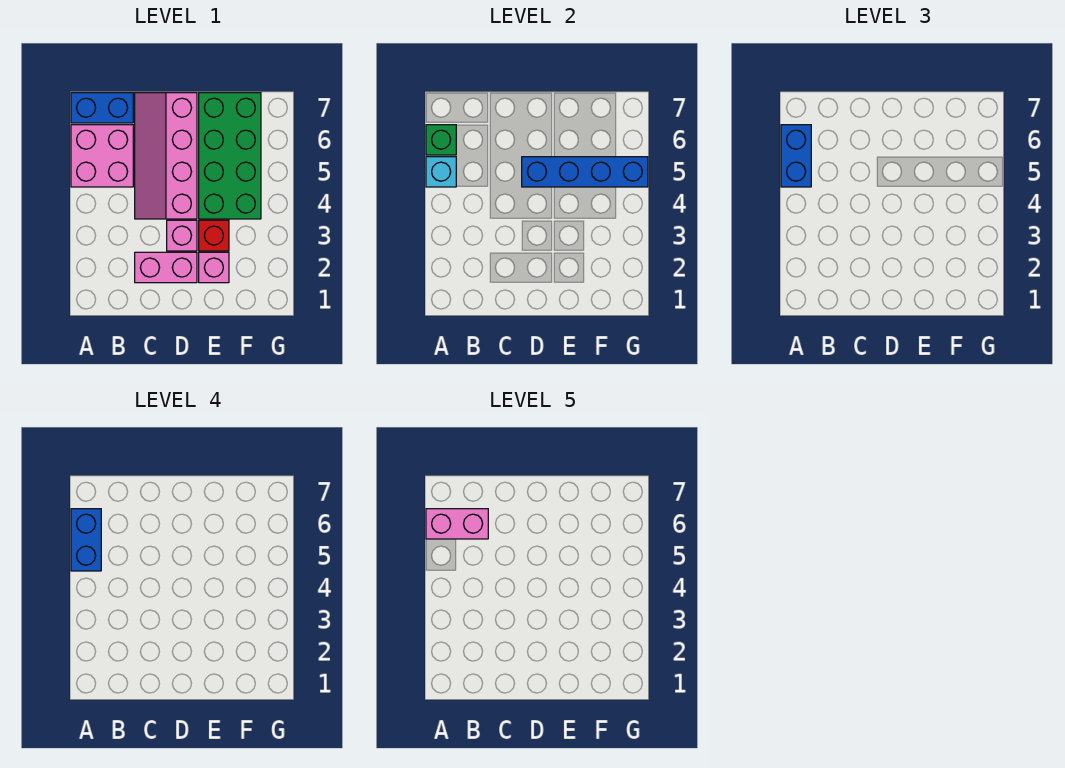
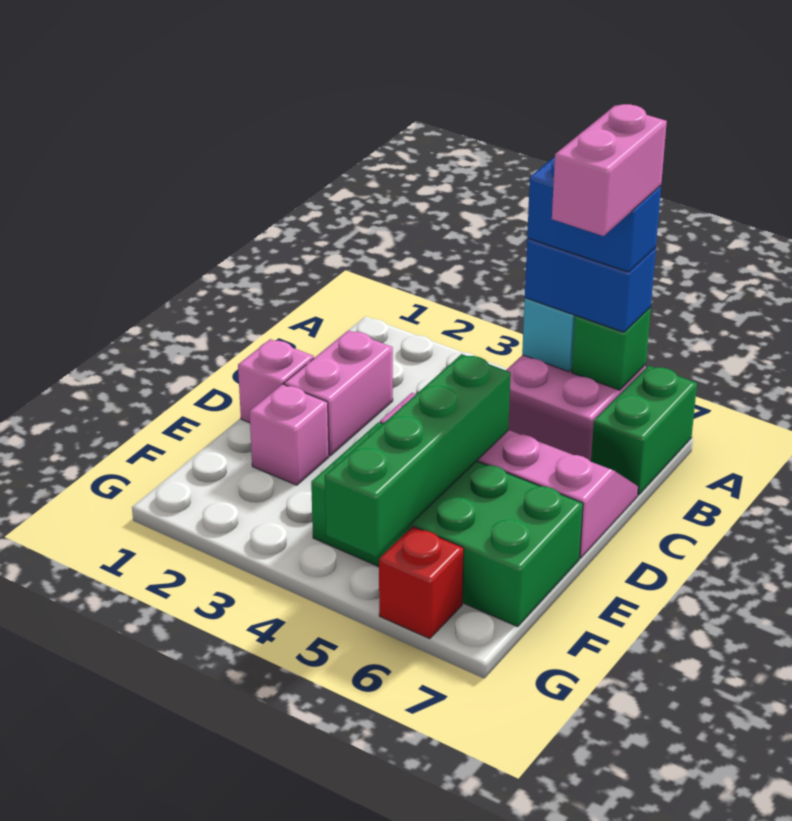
blue brick A7:B7 level 1 -> green brick A7:B7 level 1
pink brick D3 level 1 -> pink brick D1 level 1
blue brick D5:G5 level 2 -> green brick D5:G5 level 2
red brick E3 level 1 -> red brick G6 level 1

